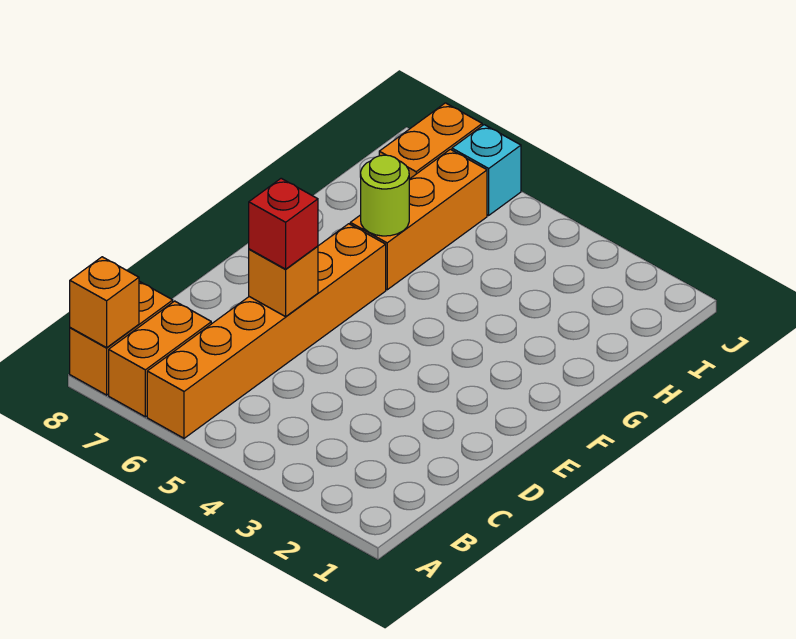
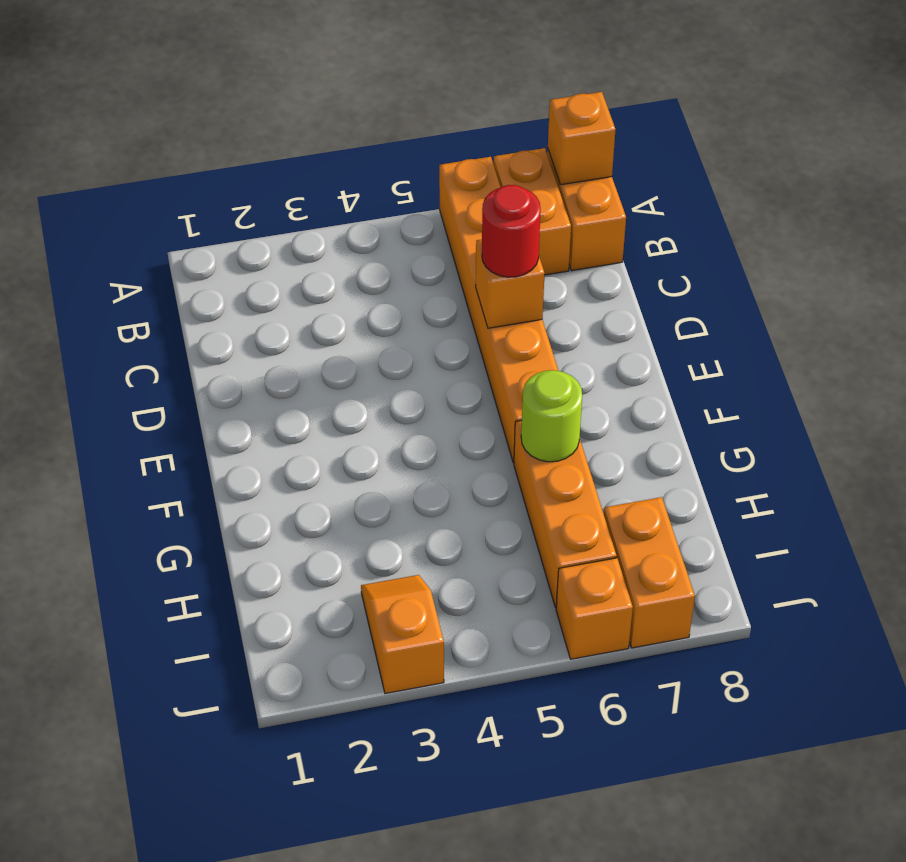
red brick D6 level 3 -> red round brick D6 level 3
none -> orange slope I3:J3 level 1 top J
cyan brick J6 level 1 -> orange brick J6 level 1

